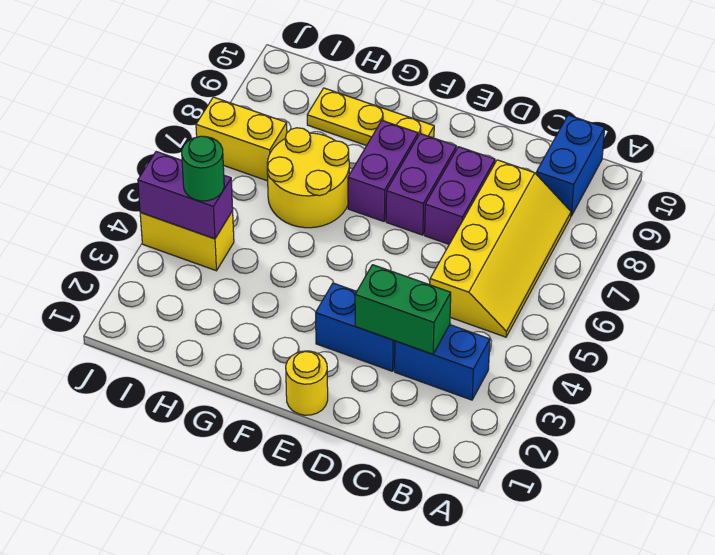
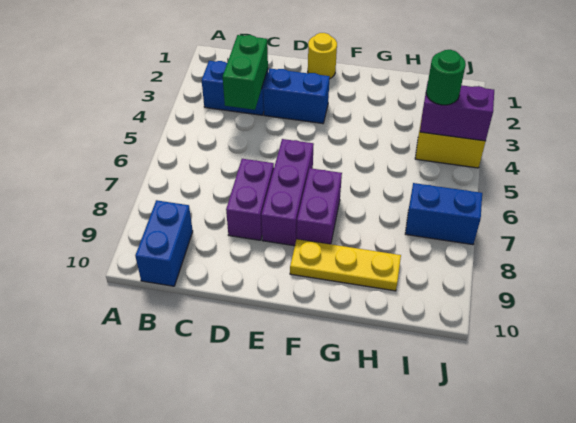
yellow slope B5:C8 level 1 top C -> none
green brick C3:D3 level 2 -> green brick C3:C4 level 2
purple brick E7:E8 level 1 -> purple brick E6:E8 level 1
yellow round brick G6:H7 level 1 -> none
yellow brick I7:J7 level 1 -> blue brick I7:J7 level 1

